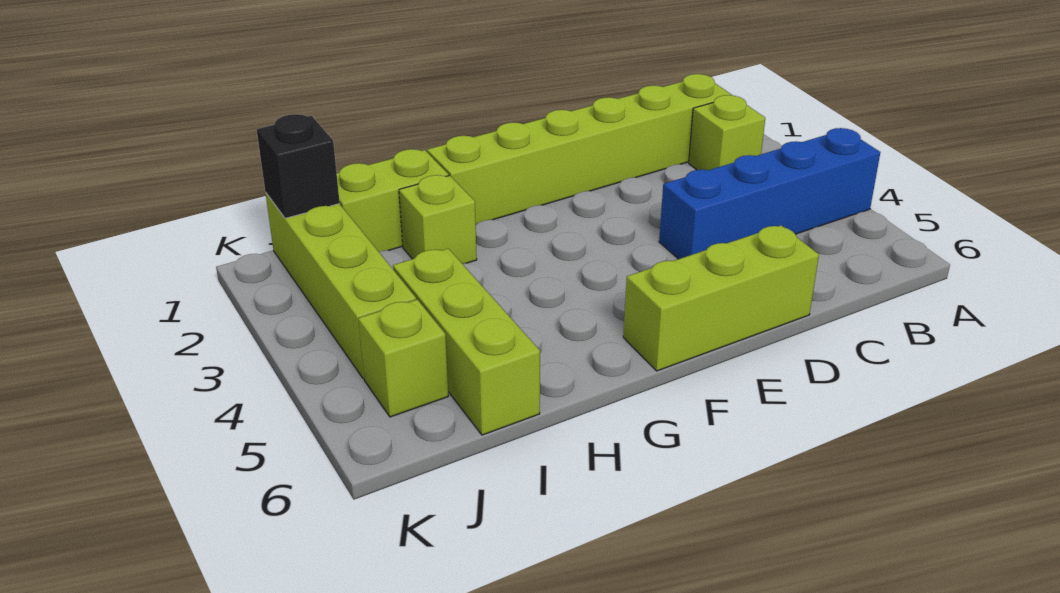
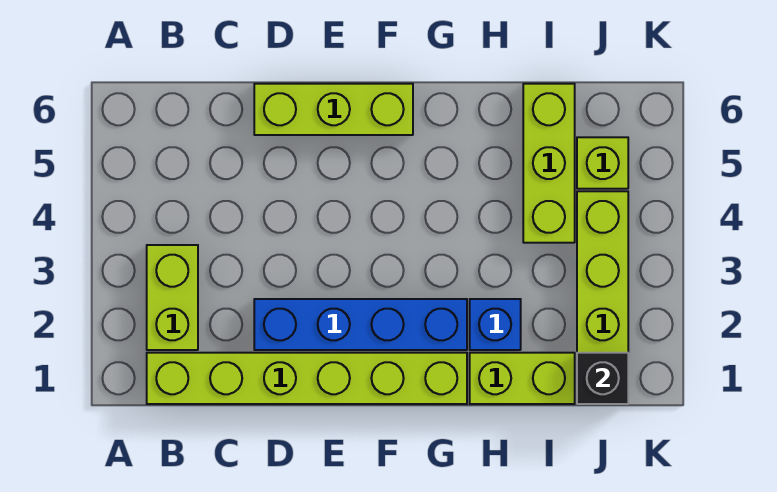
blue brick A4:D4 level 1 -> blue brick D2:G2 level 1
lime brick B2 level 1 -> lime brick B2:B3 level 1
lime brick H2 level 1 -> blue brick H2 level 1

